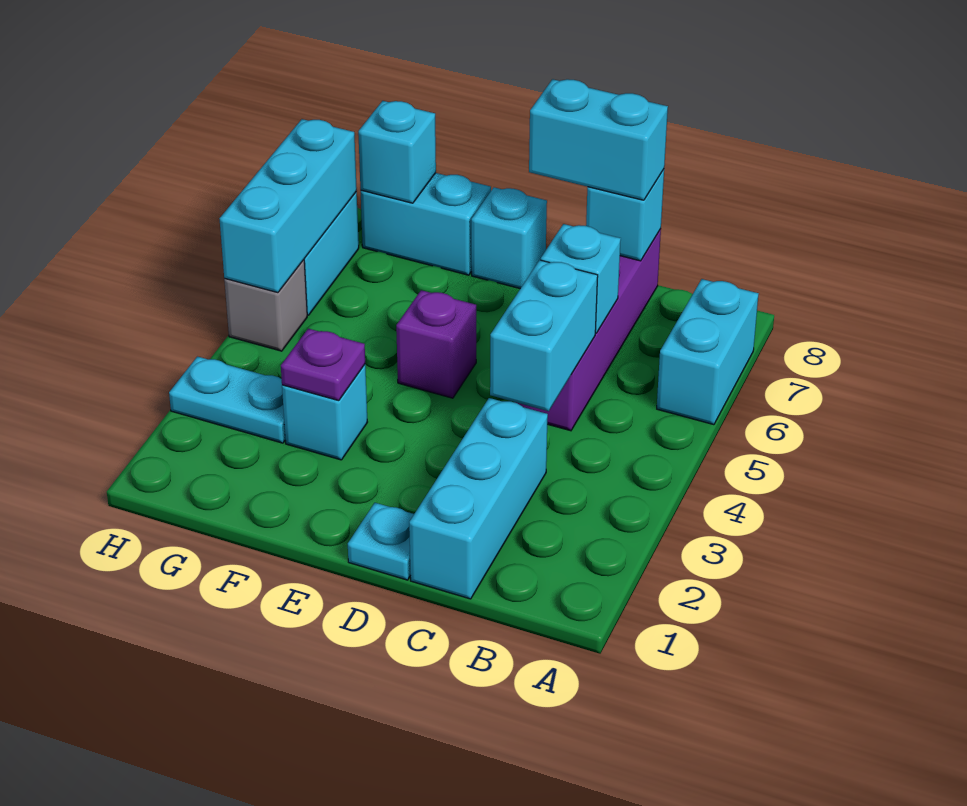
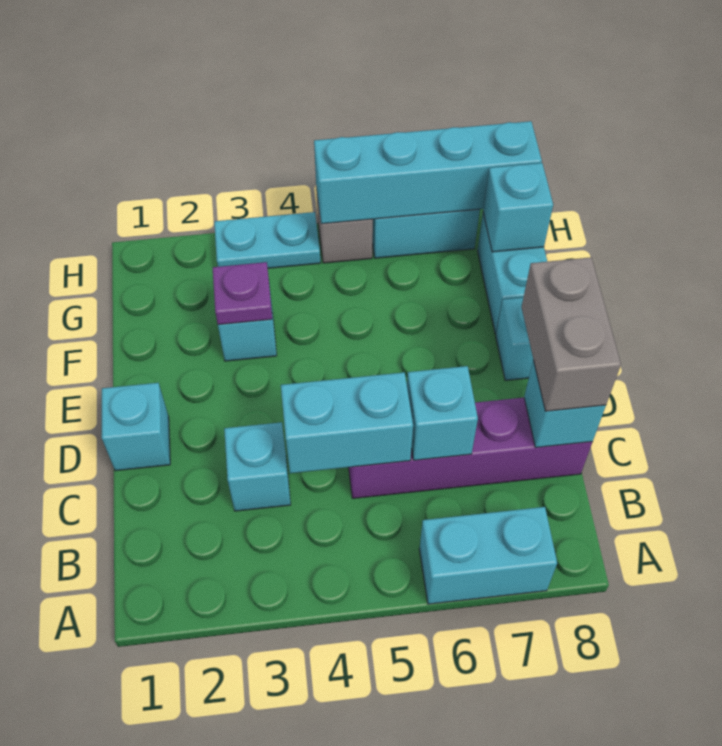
cyan brick C1:C3 level 1 -> cyan brick C3 level 1
cyan brick C8:D8 level 3 -> grey brick C8:D8 level 3
cyan plate D1 level 1 -> cyan brick D1 level 1
purple brick E5 level 1 -> none
cyan plate G3:H3 level 1 -> cyan plate H3:H4 level 1
cyan brick H5:H7 level 2 -> cyan brick H5:H8 level 2

